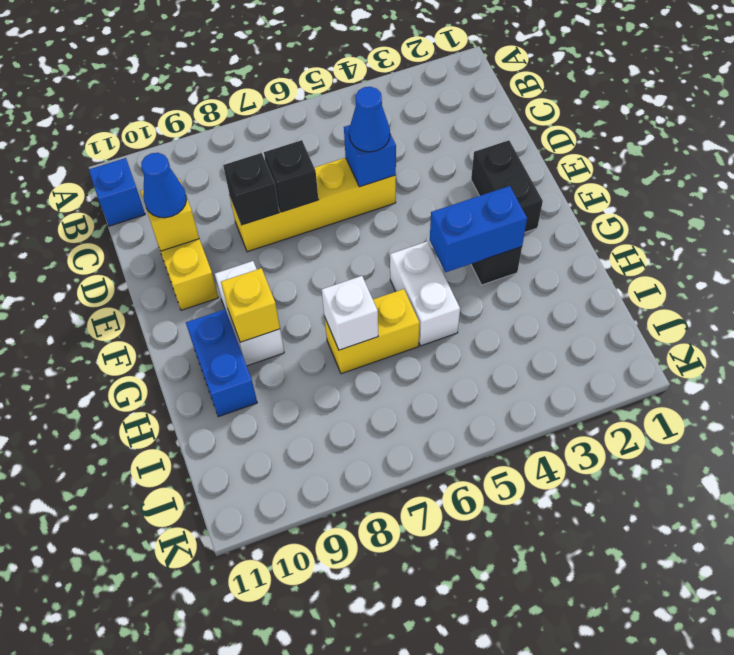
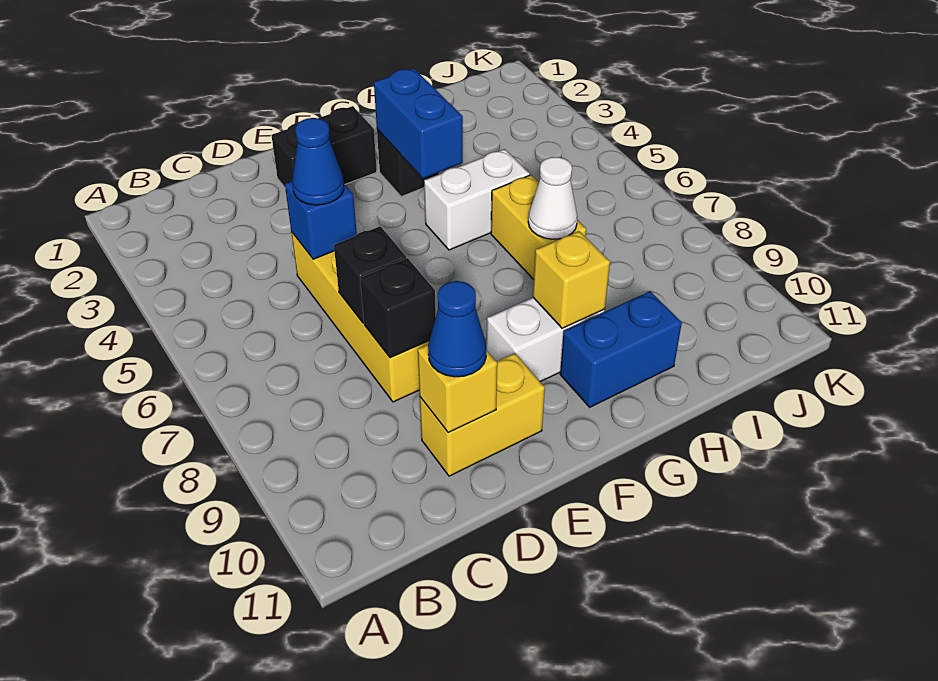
blue brick B11 level 1 -> none
white brick H7 level 2 -> white cone H7 level 2

